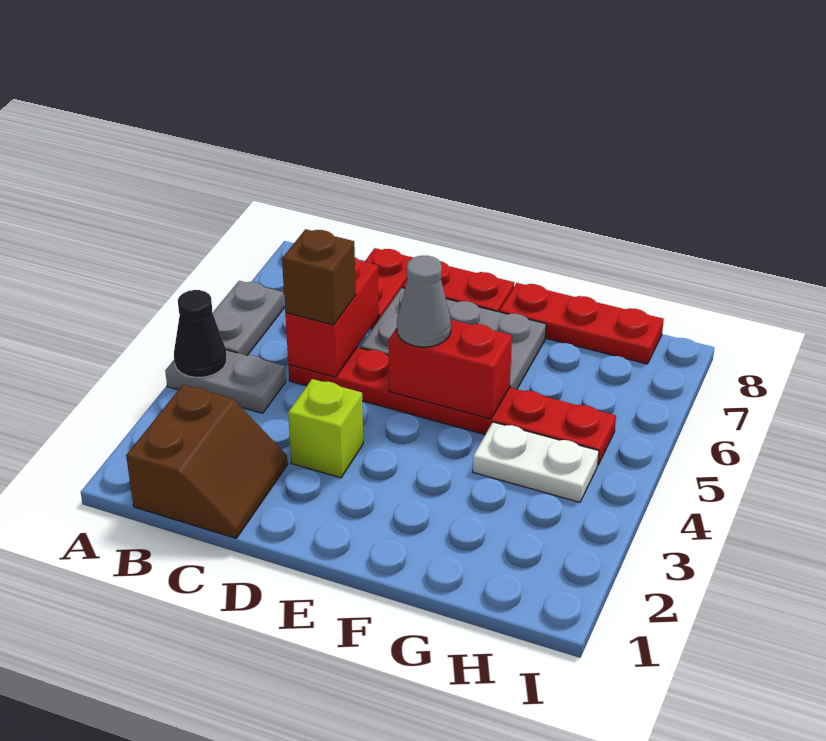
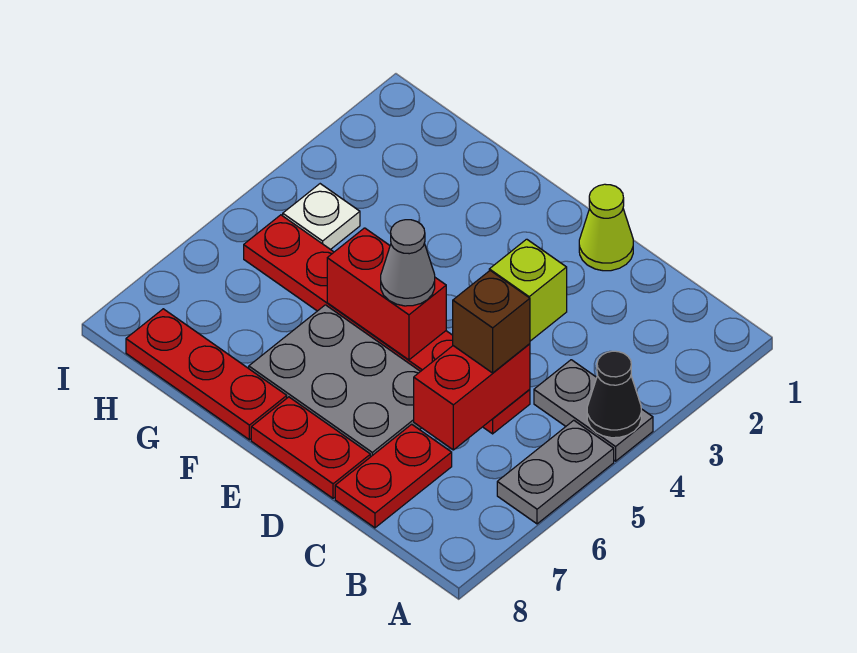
brown slope B1:C2 level 1 top B -> none
none -> lime cone D1 level 1
white plate G4:H4 level 1 -> white plate H4 level 1

